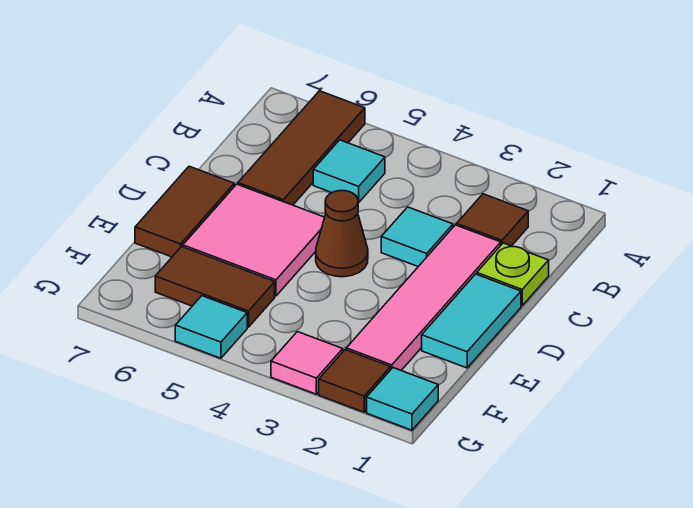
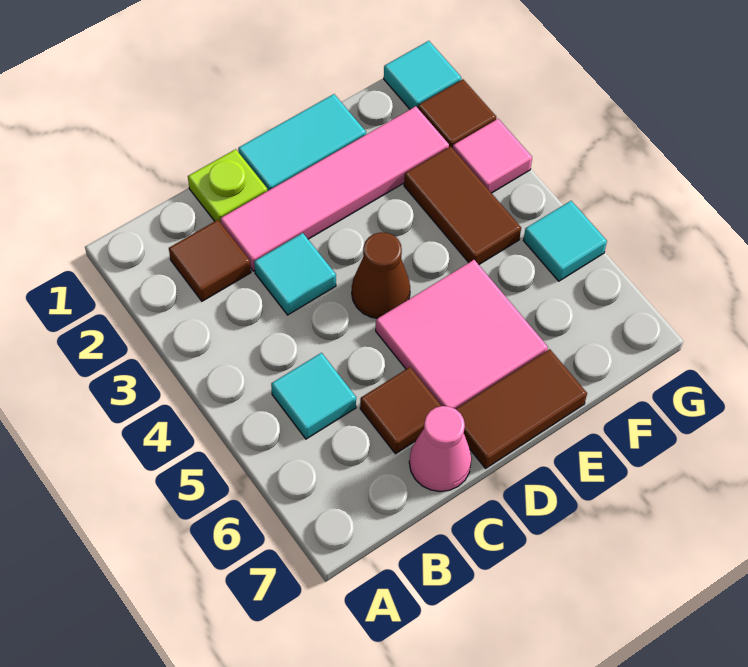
brown tile A6:C6 level 1 -> brown tile C6 level 1
none -> pink cone C7 level 1
brown tile F5:F6 level 1 -> brown tile F3:F4 level 1

